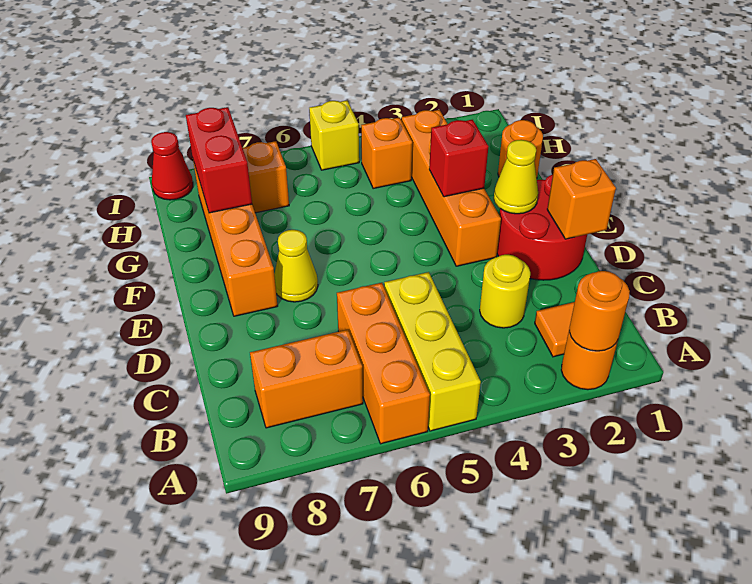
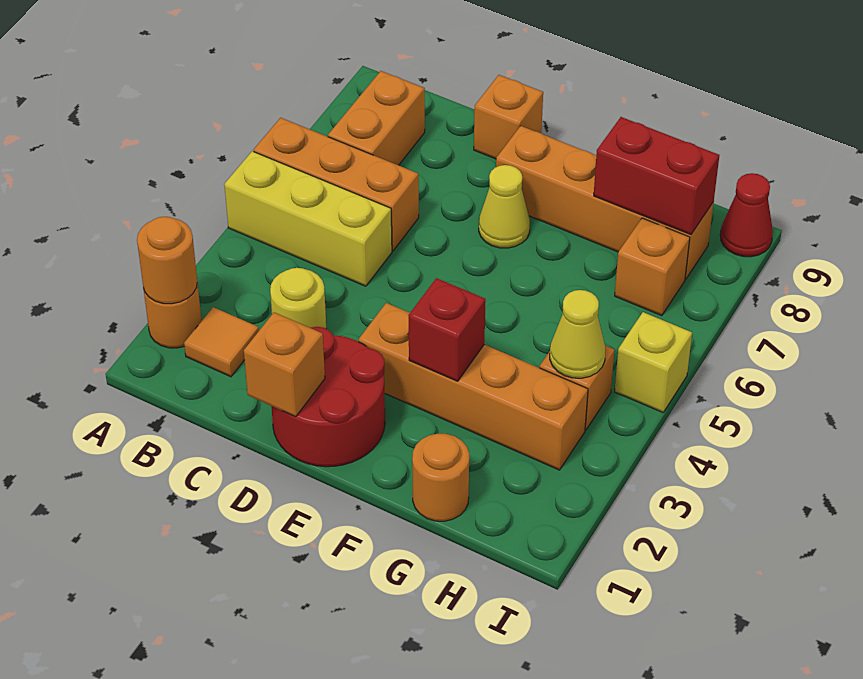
none -> orange brick D9 level 1
yellow cone E2 level 2 -> yellow cone H4 level 2

